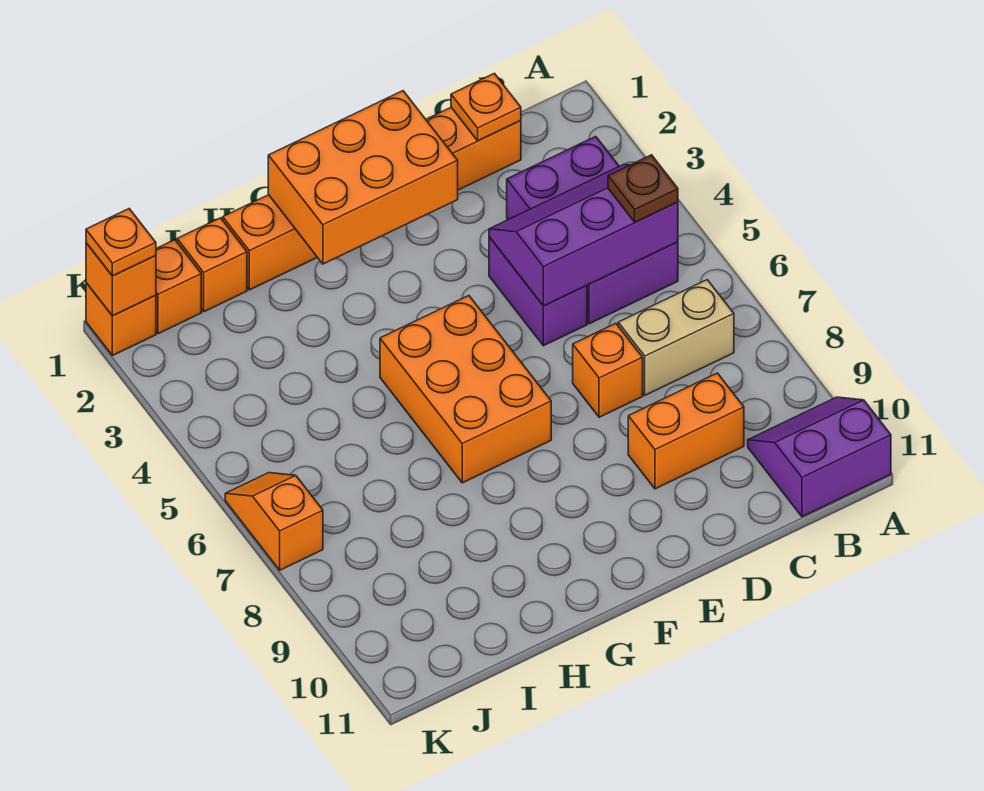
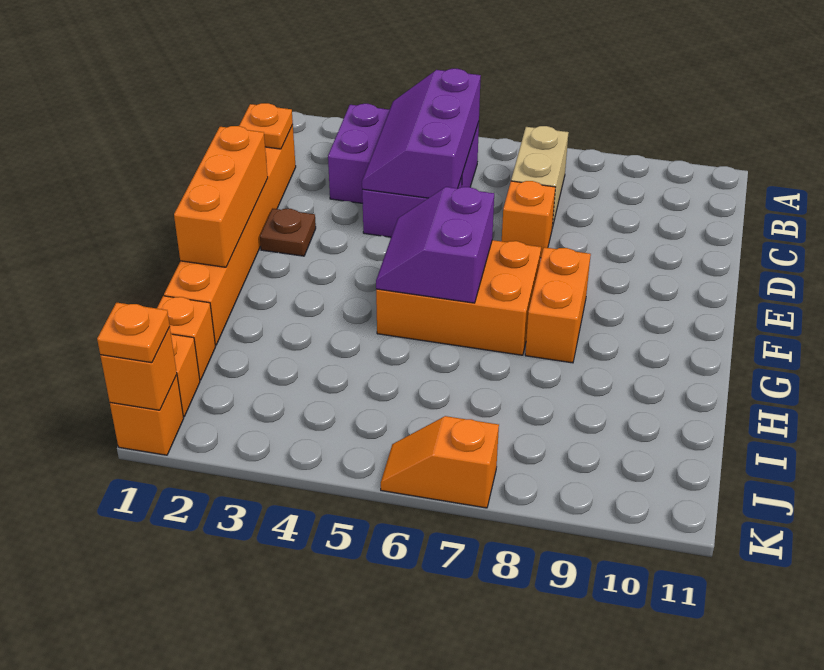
purple slope A10:B11 level 1 top 11 -> purple slope F5:G6 level 2 top 6
brown plate B5 level 3 -> brown plate E2 level 1
orange brick C9:D9 level 1 -> orange brick F8:G8 level 1
orange brick E1:G2 level 2 -> orange brick E1:G1 level 2

